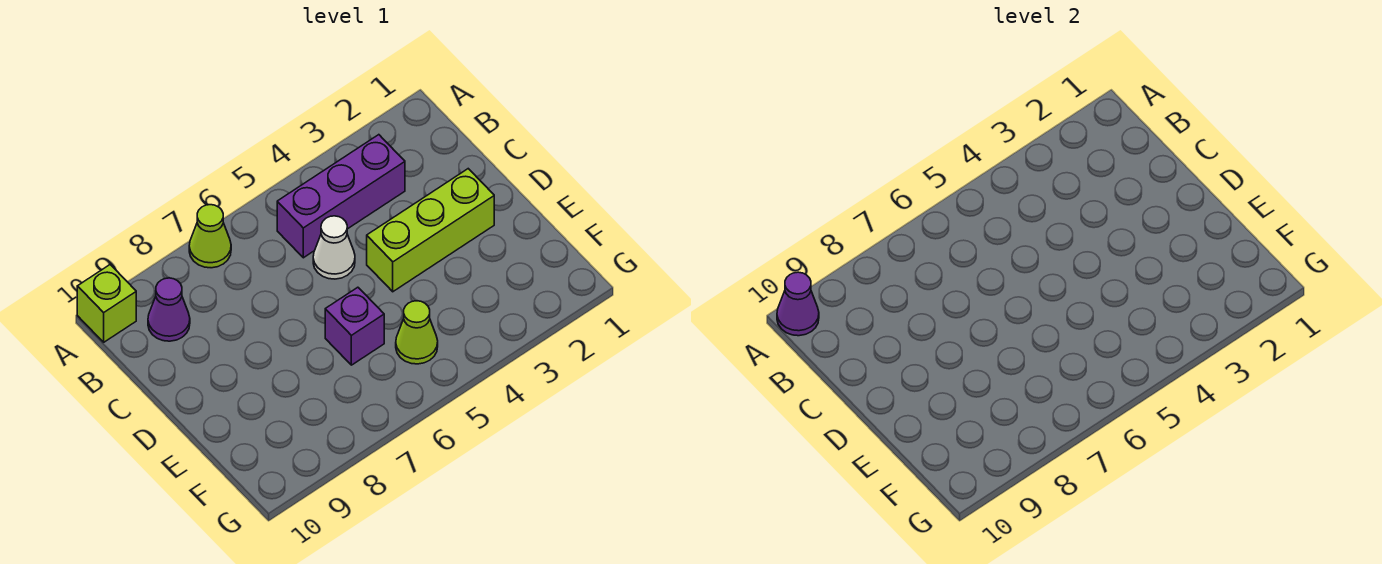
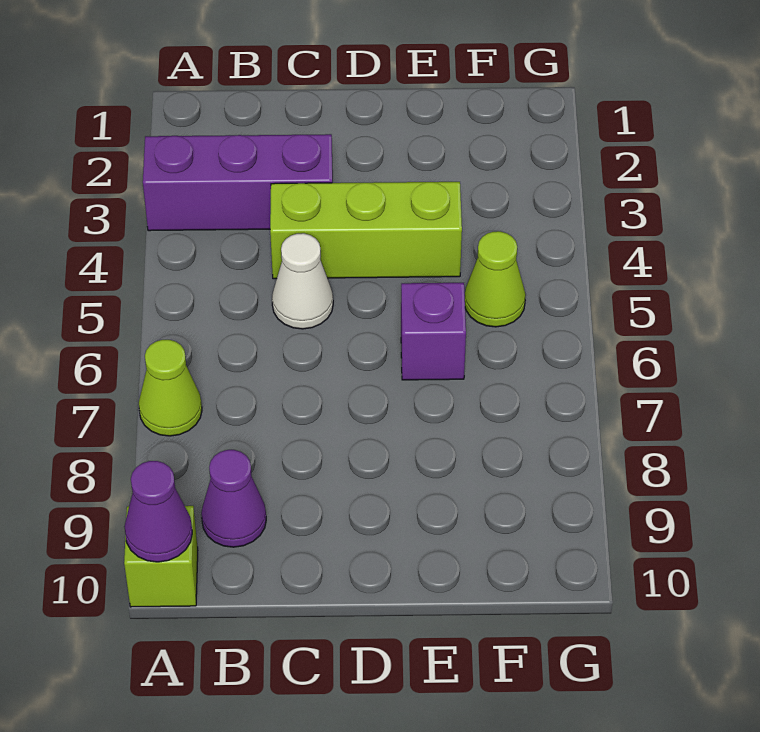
purple brick B3:B5 level 1 -> purple brick A3:C3 level 1
lime brick D2:D4 level 1 -> lime brick C4:E4 level 1

